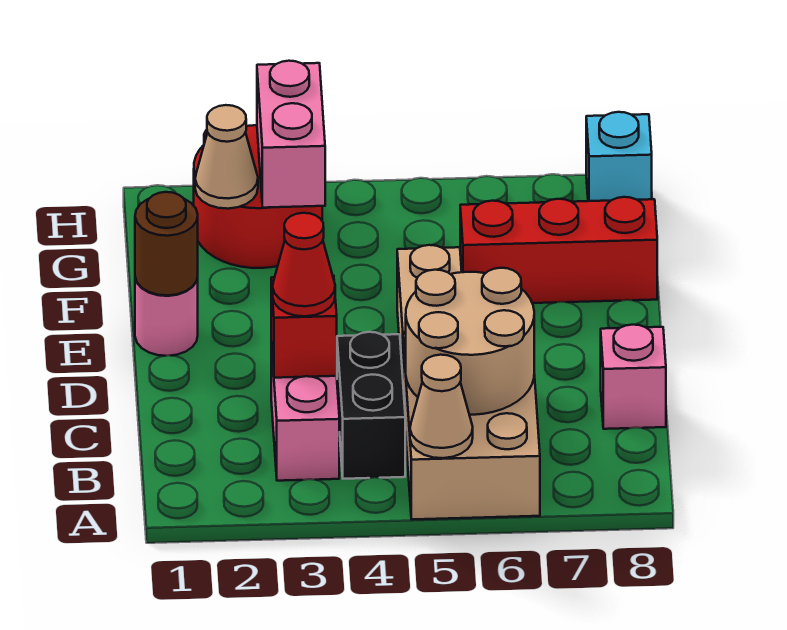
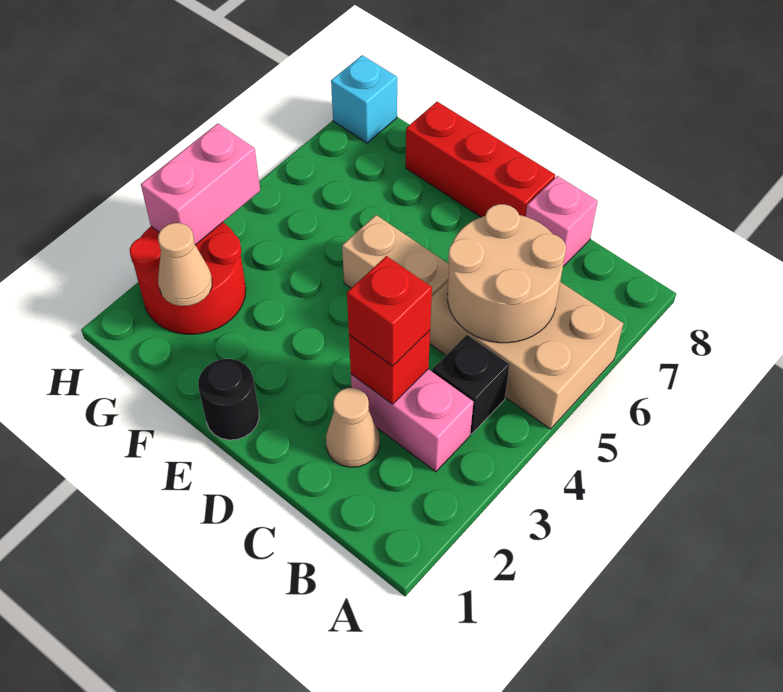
tan cone A5 level 2 -> tan cone C2 level 1
black brick B4:C4 level 1 -> black brick B4 level 1
red cone C3 level 3 -> red brick C3 level 3
pink round brick E1 level 1 -> black round brick E1 level 1
brown round brick E1 level 2 -> none
red brick F6:F8 level 1 -> red brick D8:F8 level 1
pink brick G3:H3 level 2 -> pink brick H3:H4 level 2

